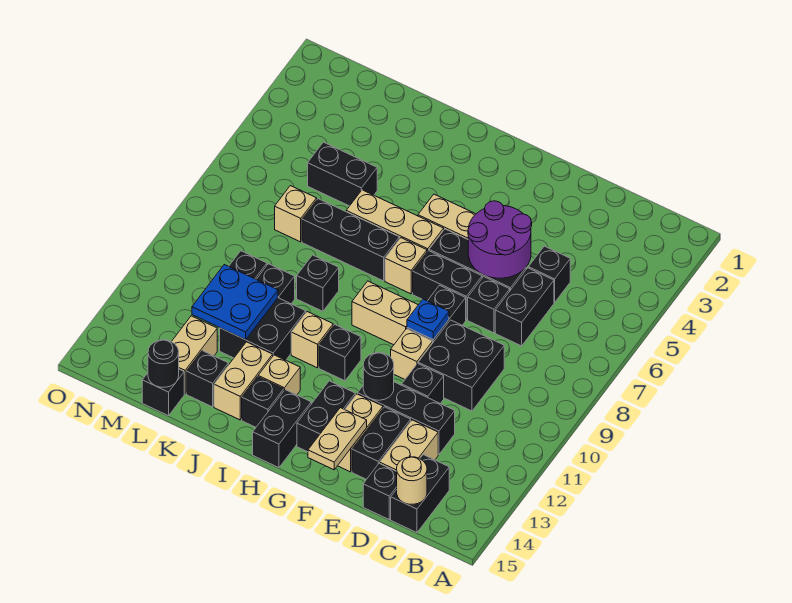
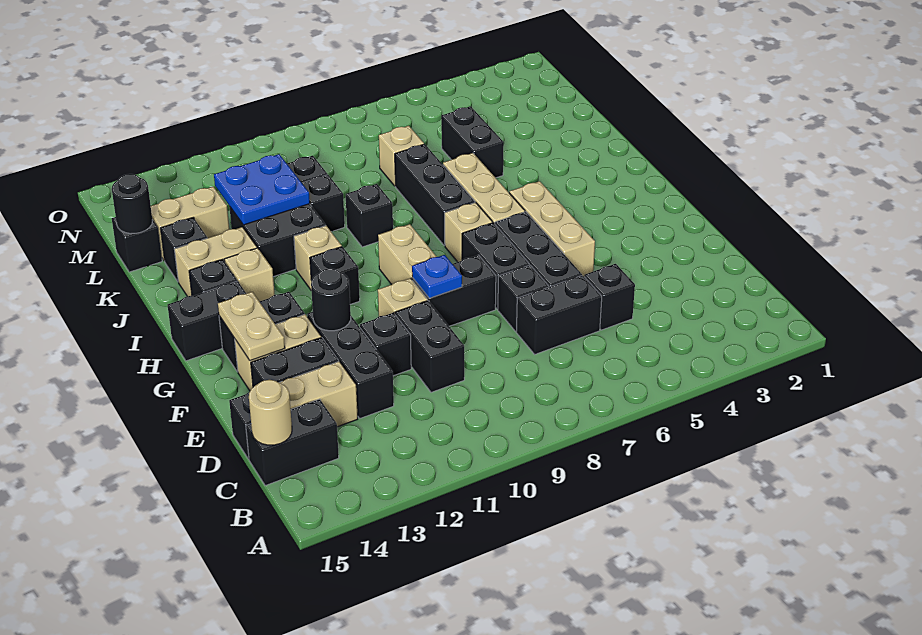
black brick D9:E10 level 1 -> black brick D10:E10 level 1
purple round brick E5:F6 level 2 -> none
tan plate F14:F15 level 2 -> tan plate F14:G14 level 2

